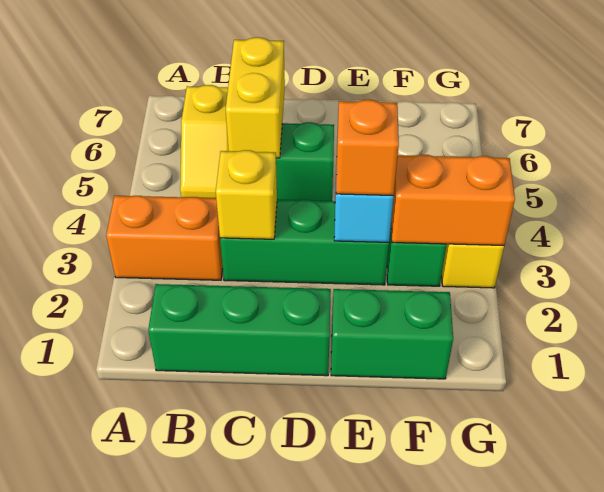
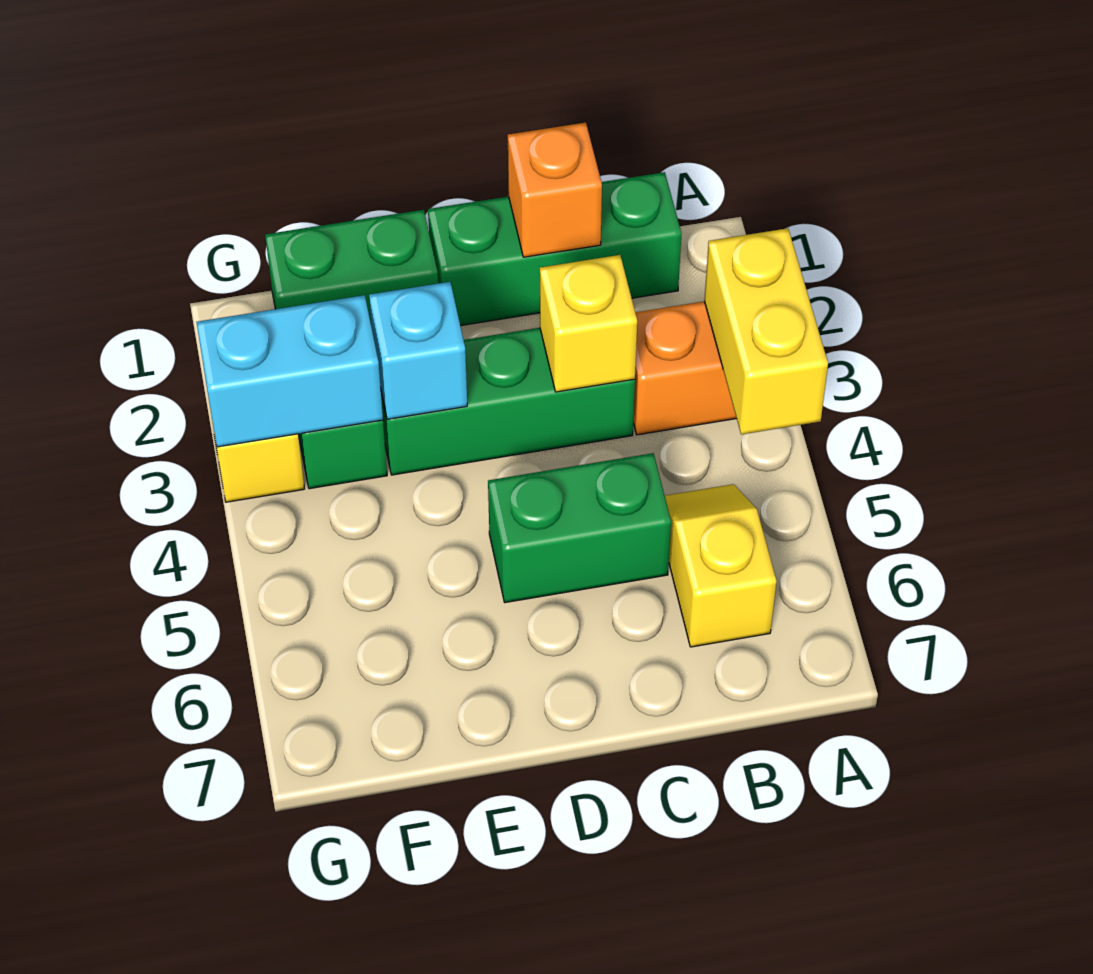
yellow brick C5:C6 level 2 -> yellow brick A3:A4 level 2
orange brick E3 level 3 -> orange brick C1 level 2
orange brick F3:G3 level 2 -> cyan brick F3:G3 level 2

